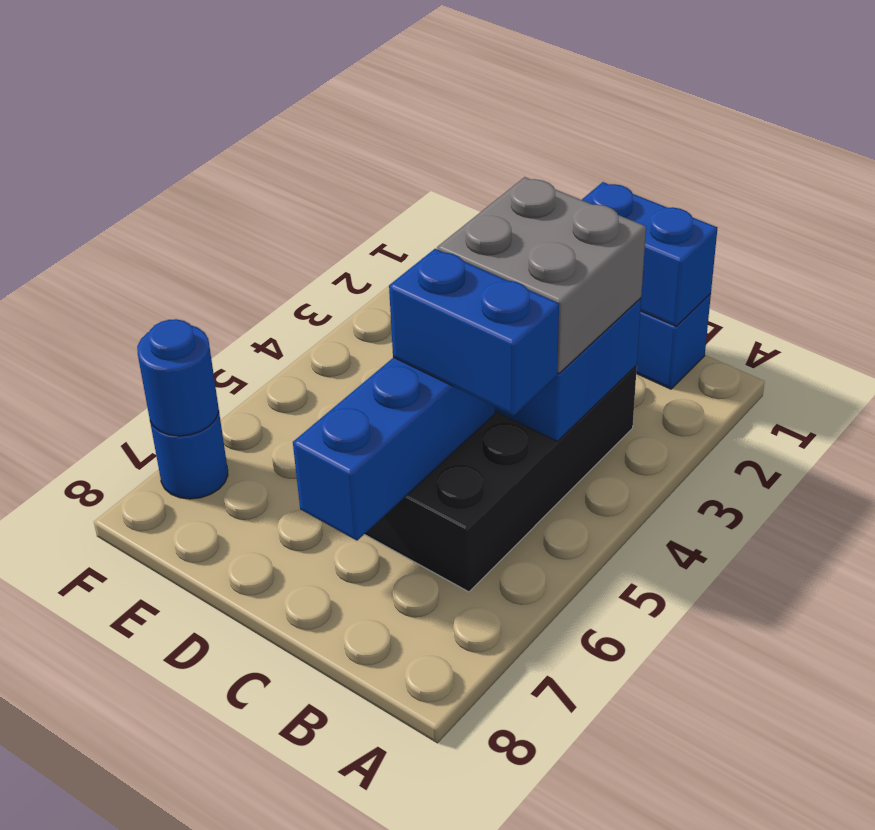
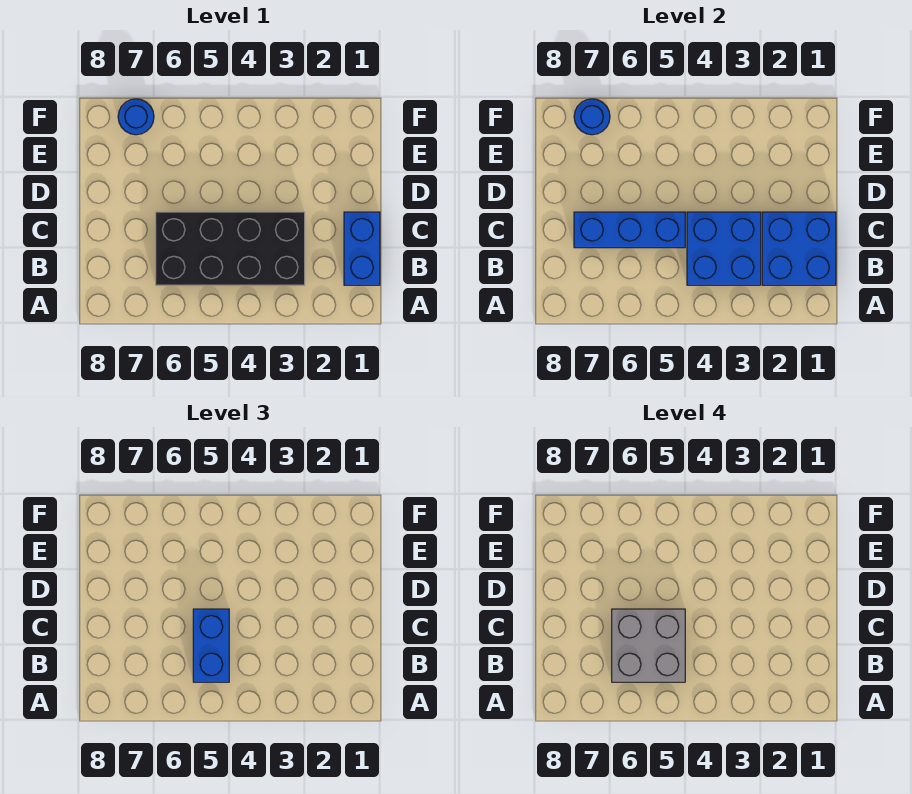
blue brick B1:C1 level 2 -> blue brick B1:C2 level 2
grey brick B3:C4 level 3 -> grey brick B5:C6 level 4

